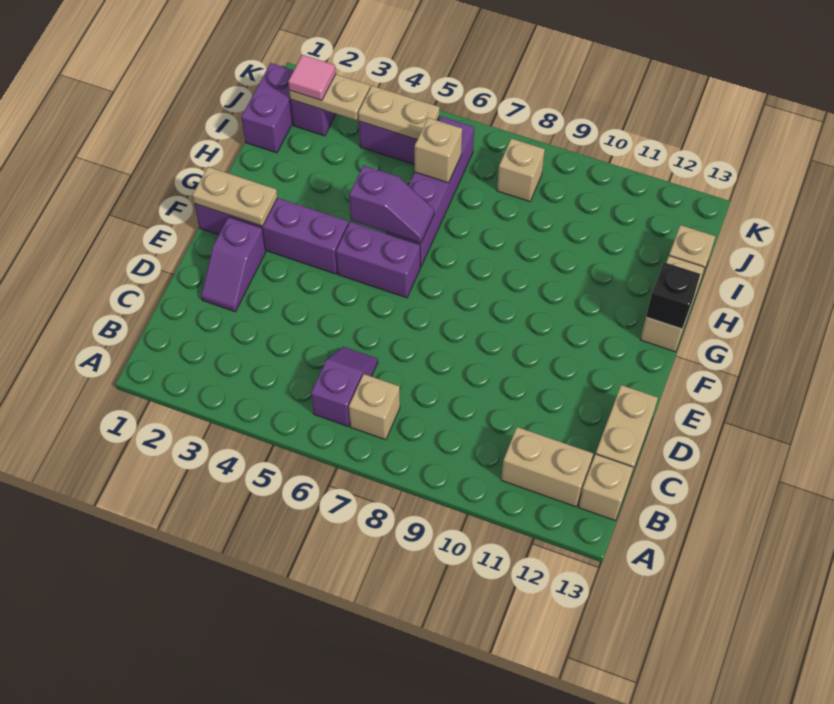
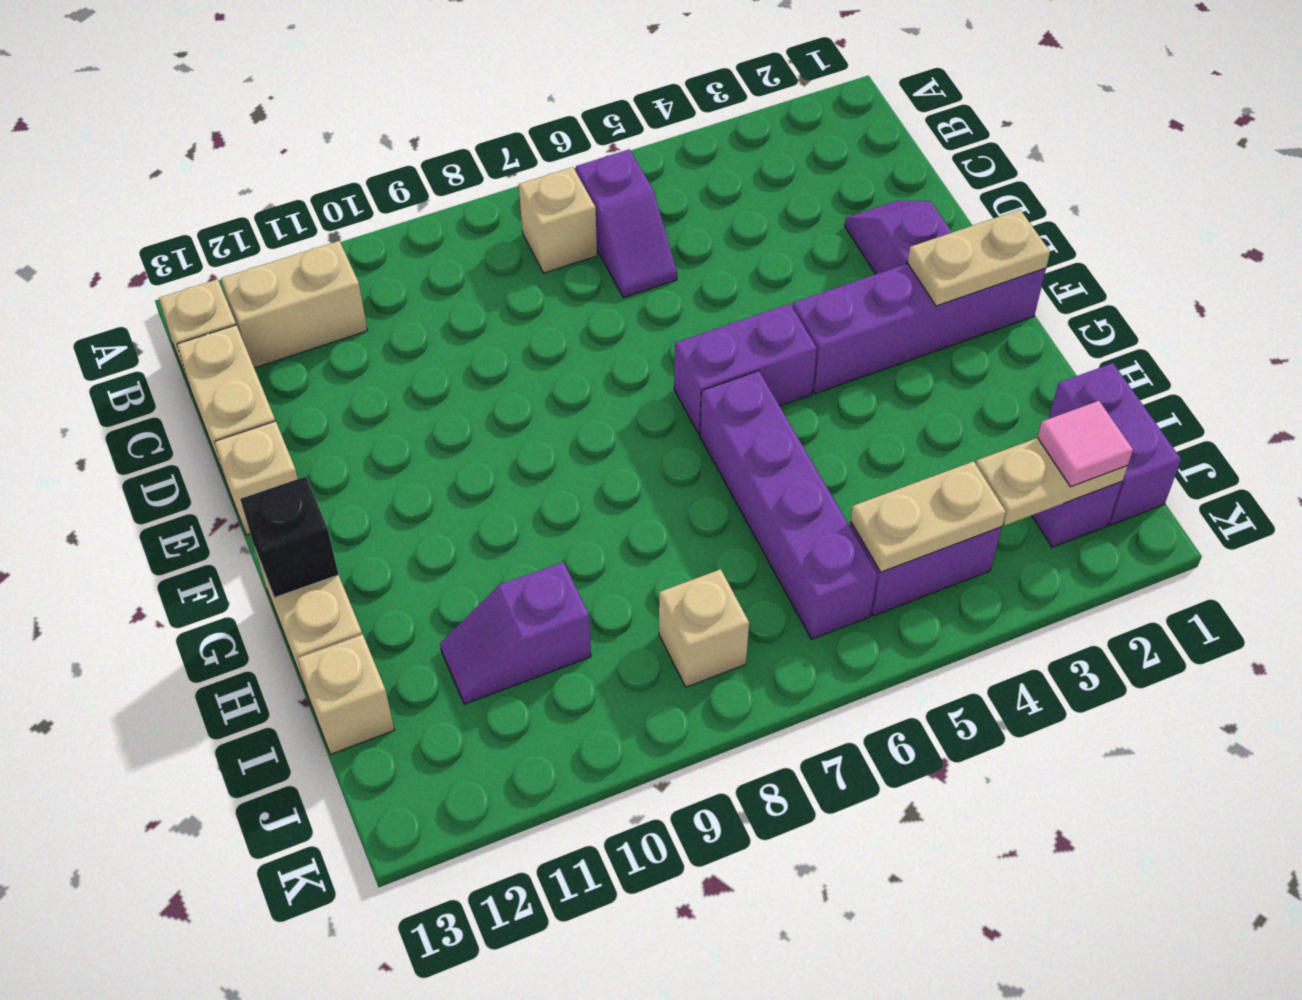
purple slope G5:G6 level 2 top 5 -> purple slope I10:I11 level 1 top 10
tan brick I6 level 2 -> tan brick E13 level 1

